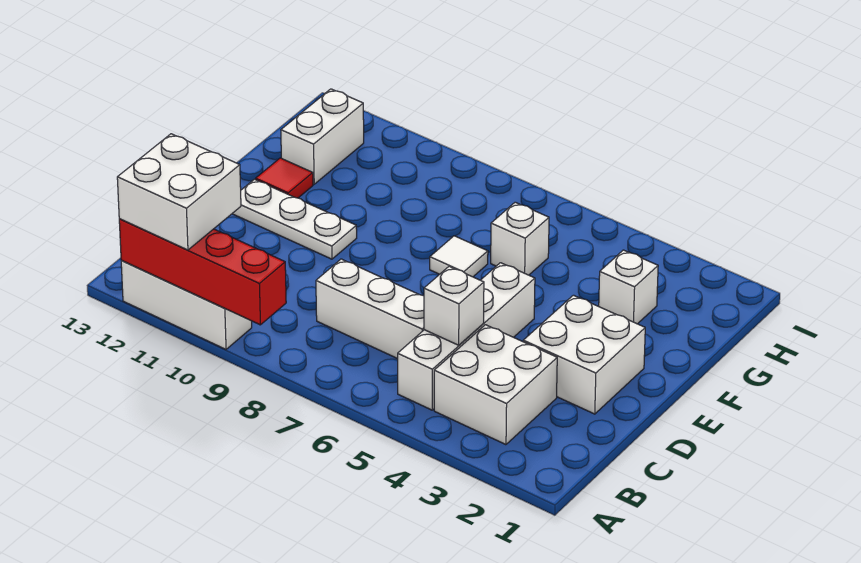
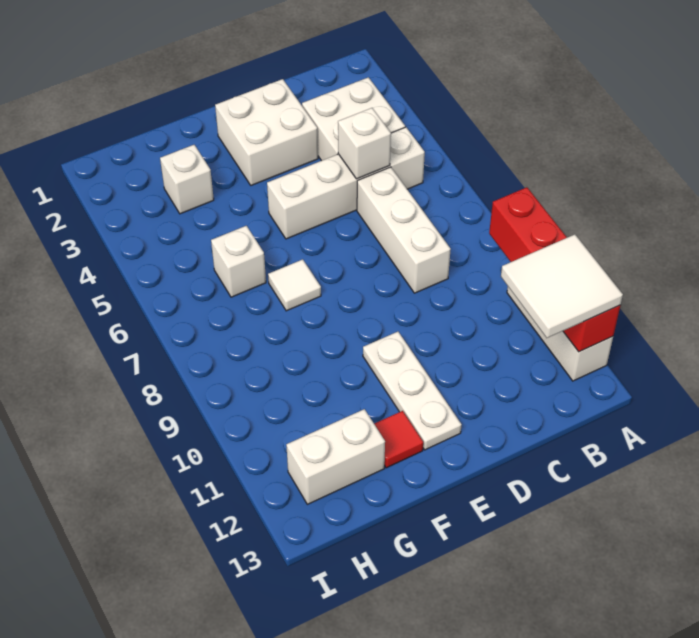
white brick A11:B12 level 3 -> white tile A11:B12 level 3

